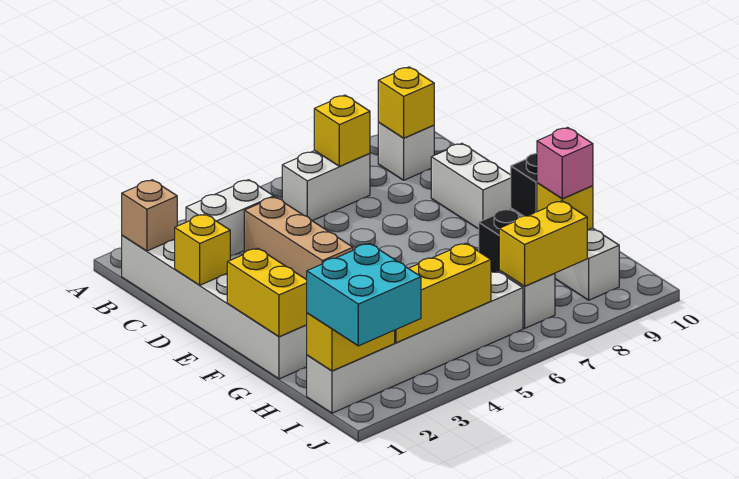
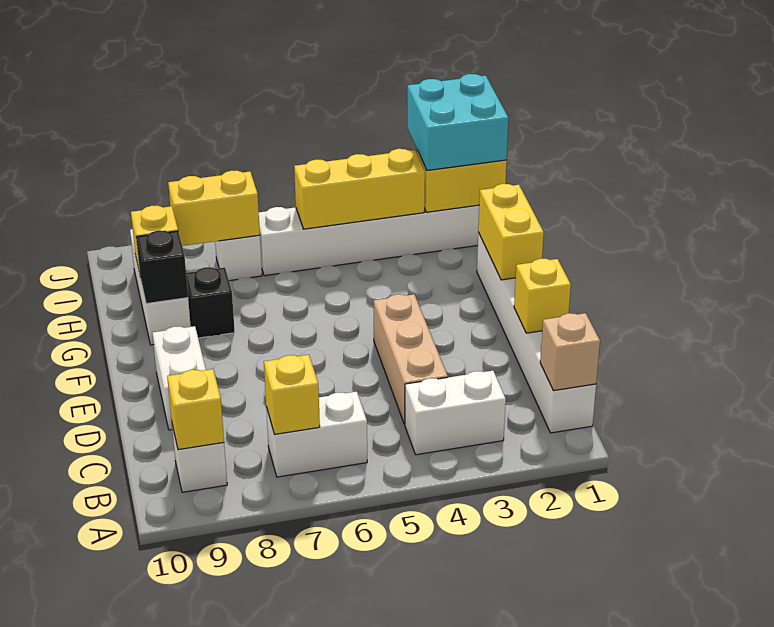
pink brick H9 level 3 -> none

